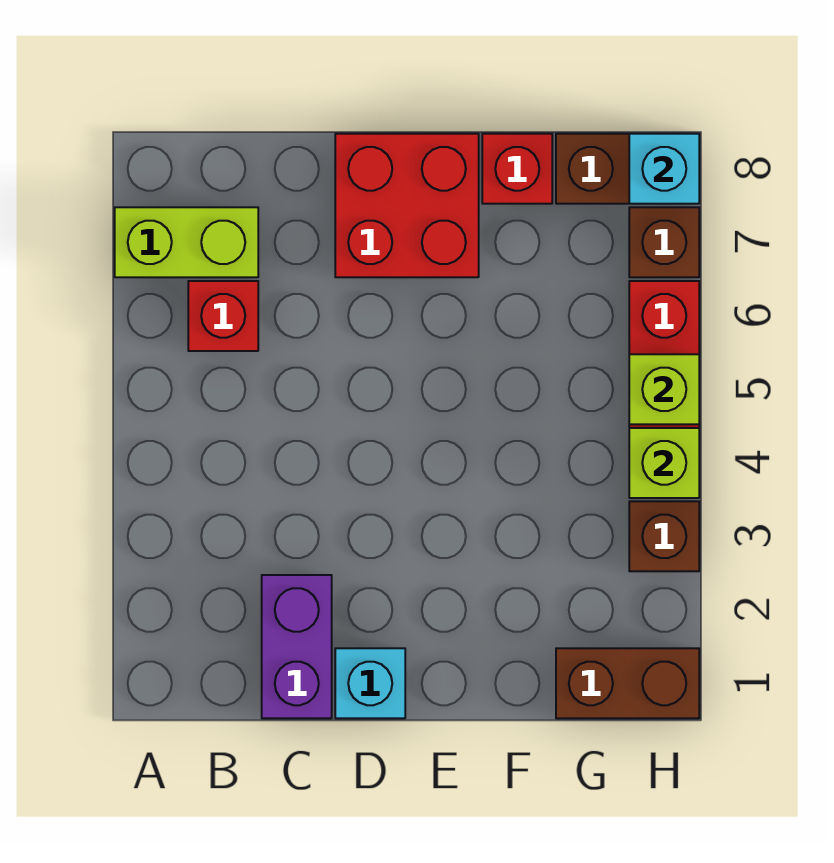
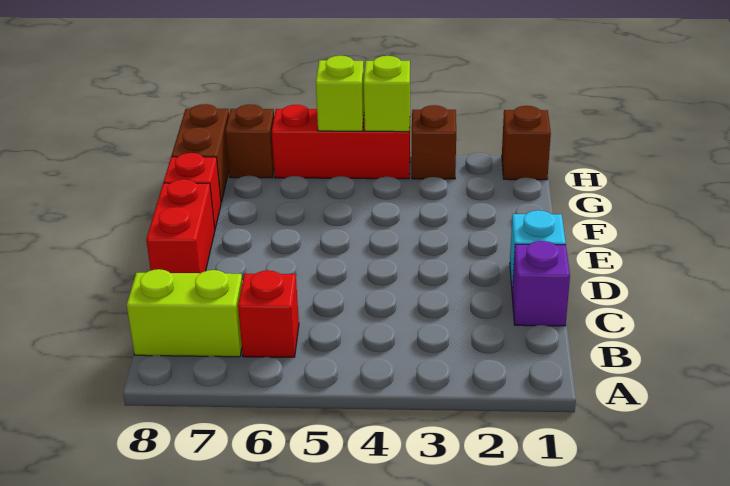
lime brick A7:B7 level 1 -> lime brick B7:B8 level 1
purple brick C1:C2 level 1 -> purple brick C1 level 1
red brick D7:E8 level 1 -> red brick D8:E8 level 1
brown brick G1:H1 level 1 -> brown brick H1 level 1
cyan brick H8 level 2 -> none

